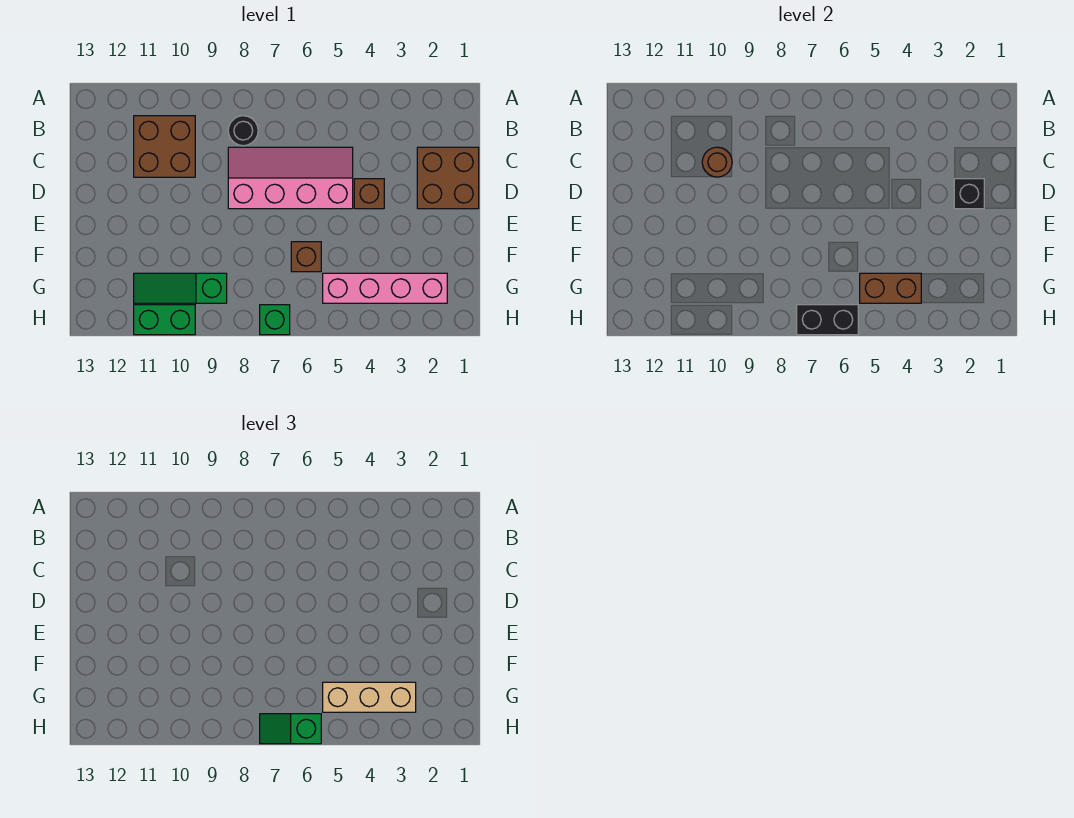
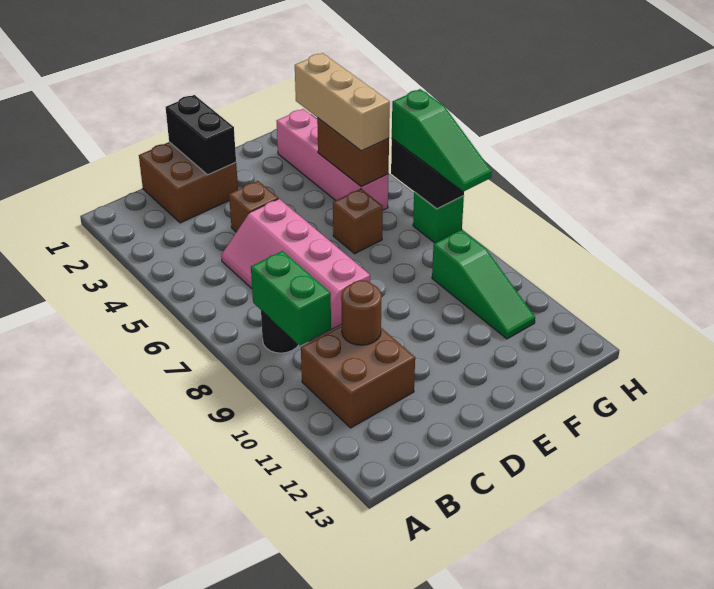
black brick D2 level 2 -> black brick D1:D2 level 2
green slope H6:H7 level 3 top 6 -> green slope H6:H8 level 3 top 6
green brick H10:H11 level 1 -> green brick B8:B9 level 2

